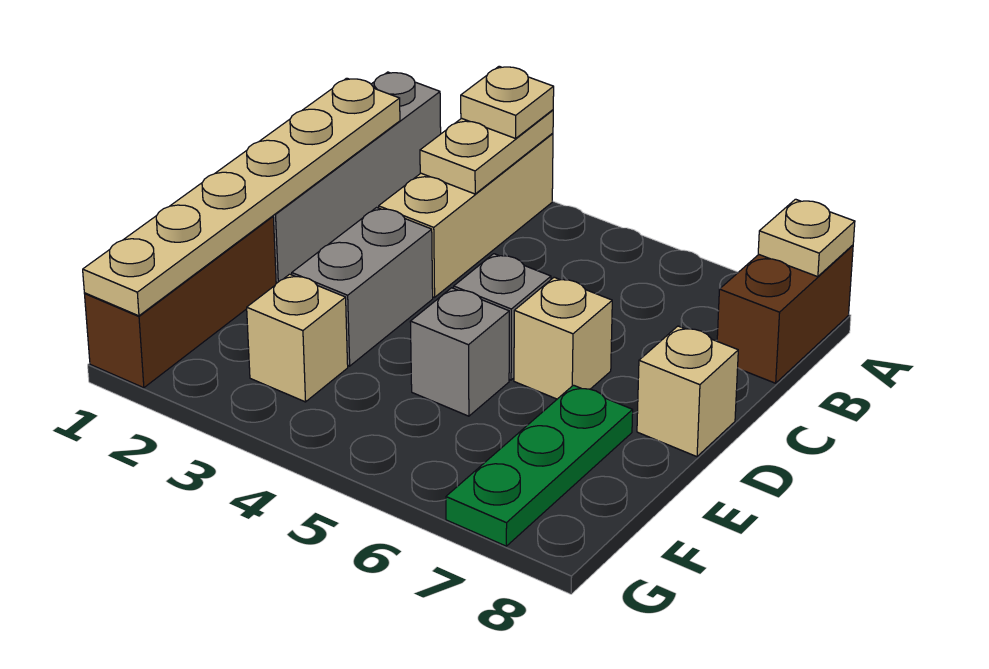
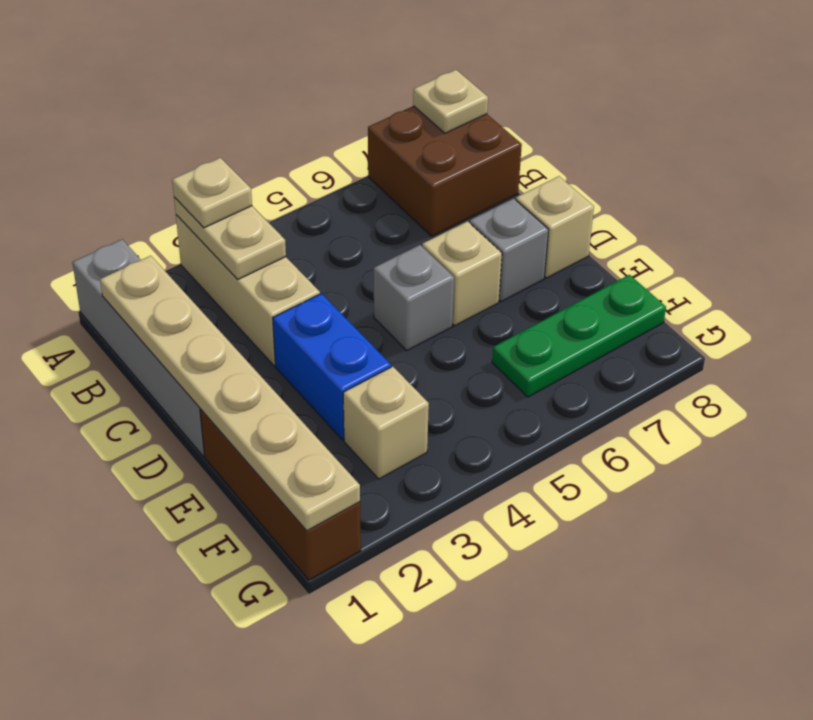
brown brick A8:B8 level 1 -> brown brick A7:B8 level 1
grey brick D3:E3 level 1 -> blue brick D3:E3 level 1
grey brick E5 level 1 -> grey brick D7 level 1
green plate E7:G7 level 1 -> green plate F6:F8 level 1

